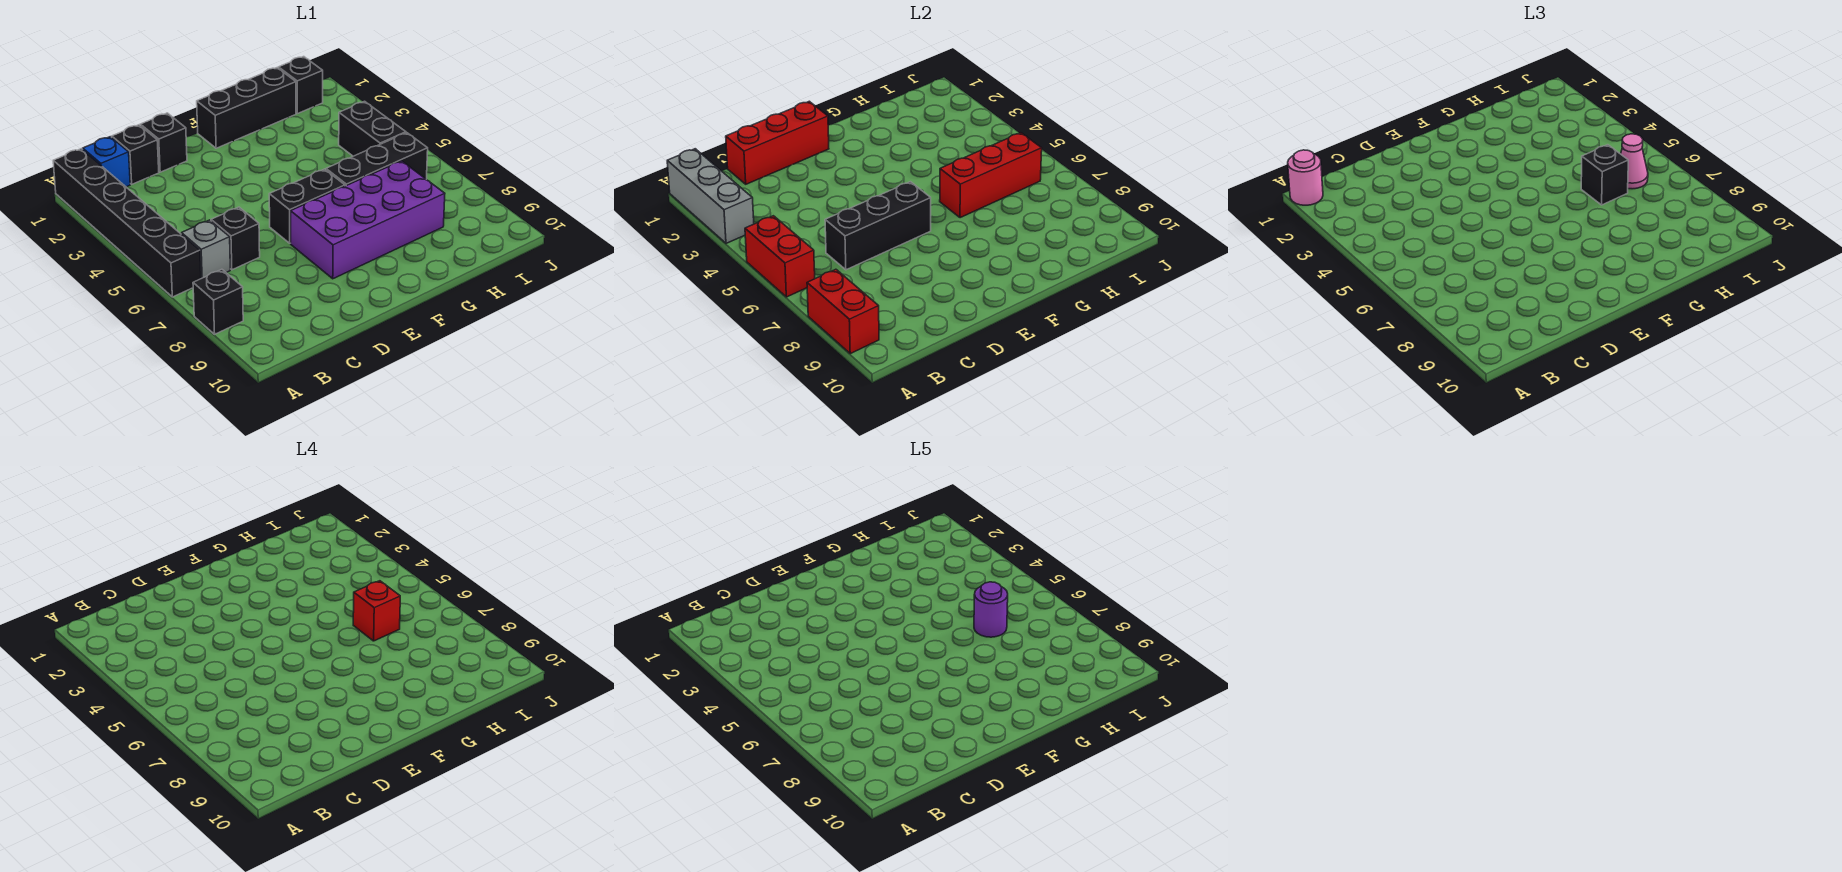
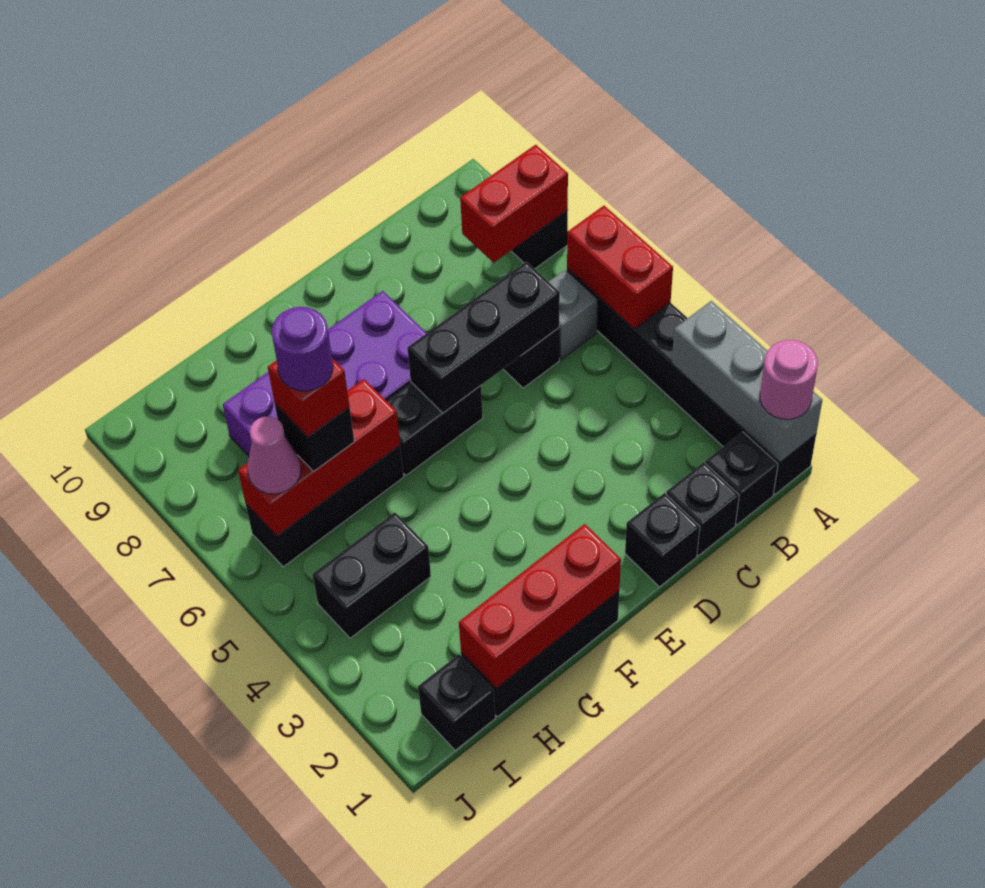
red brick A8:A9 level 2 -> red brick A8:B8 level 2
blue brick B1 level 1 -> black brick B1 level 1
red brick C1:E1 level 2 -> red brick F1:H1 level 2
black brick I4:I5 level 1 -> black brick H4:I4 level 1

